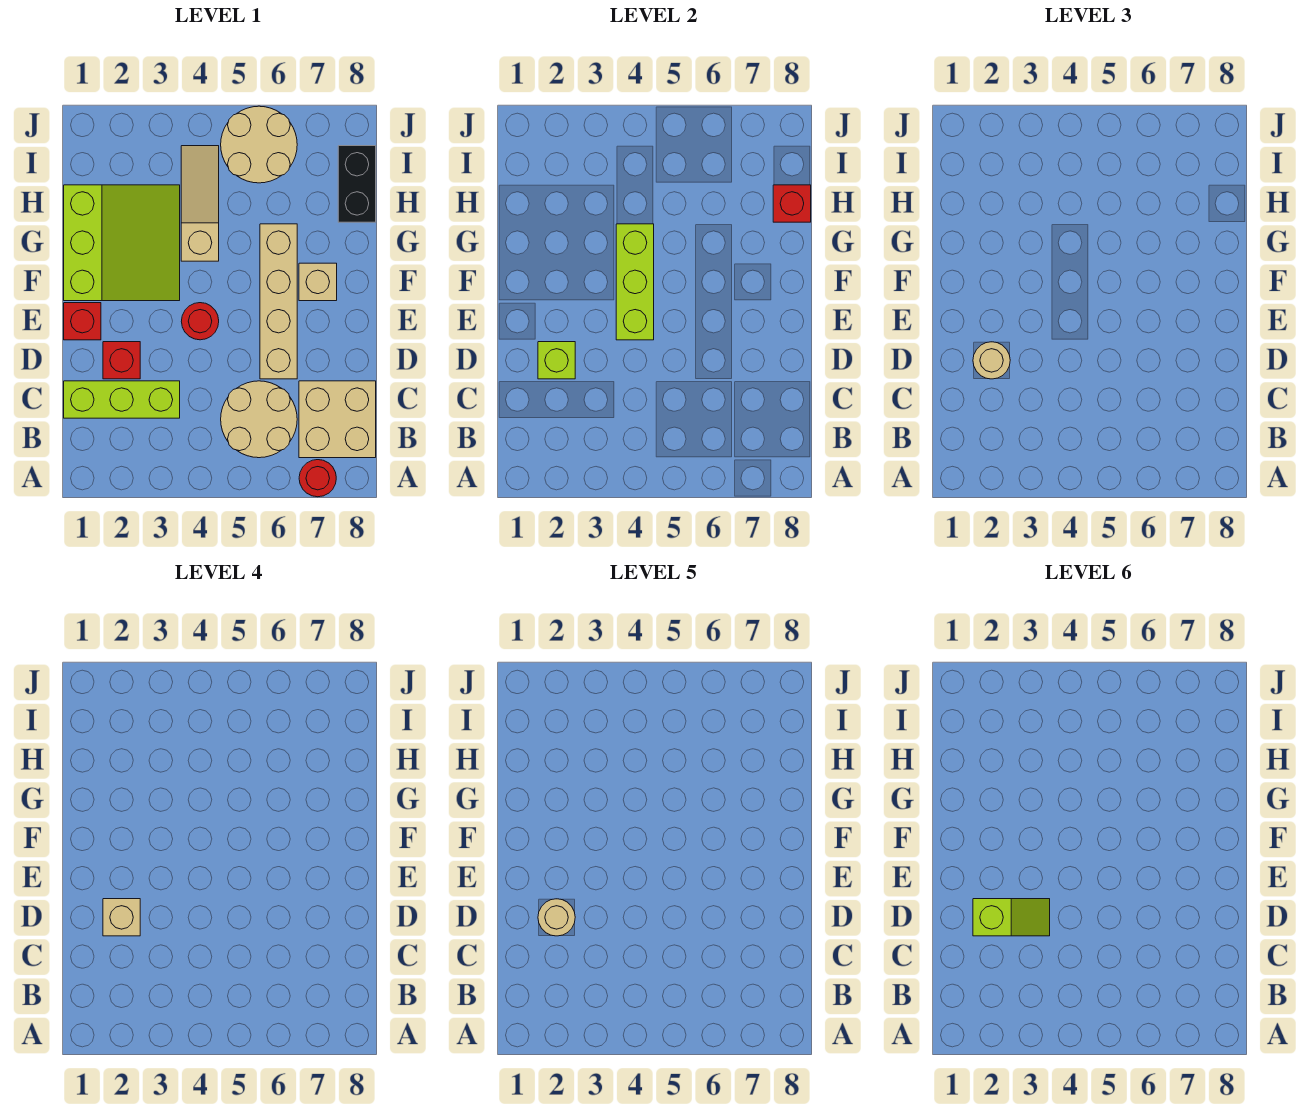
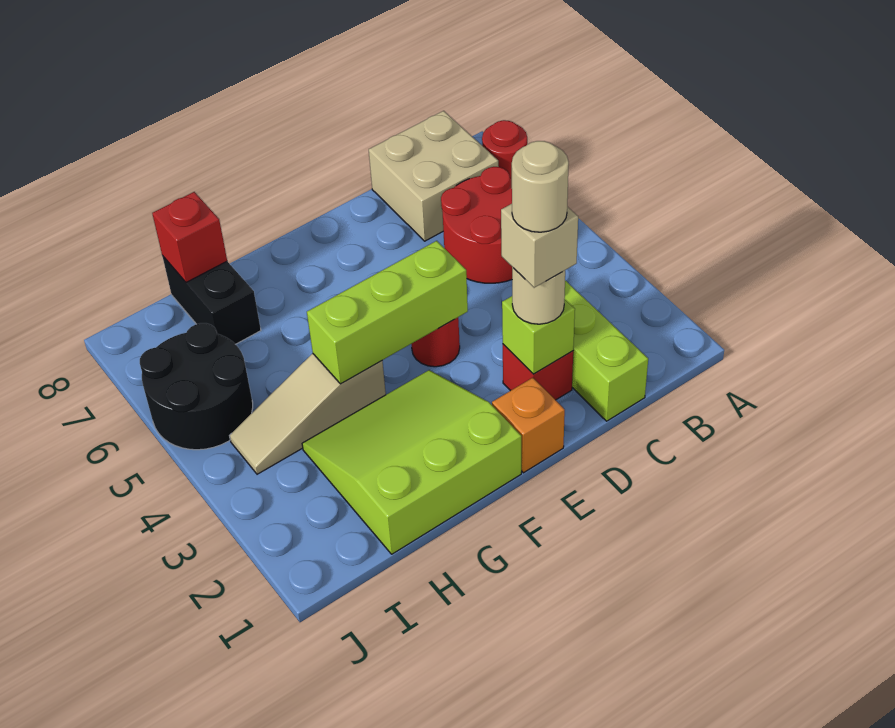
tan round brick B5:C6 level 1 -> red round brick B5:C6 level 1
lime slope D2:D3 level 6 top 2 -> none
tan brick D6:G6 level 1 -> none
red brick E1 level 1 -> orange brick E1 level 1
tan brick F7 level 1 -> none
black brick H8:I8 level 1 -> black brick H7:H8 level 1
tan round brick I5:J6 level 1 -> black round brick I5:J6 level 1

